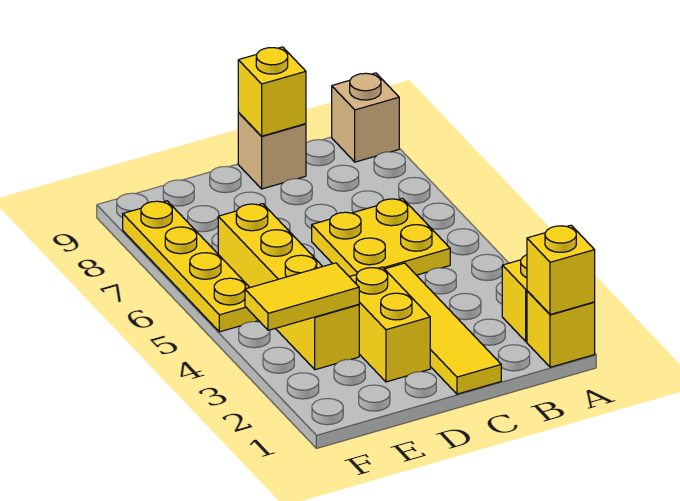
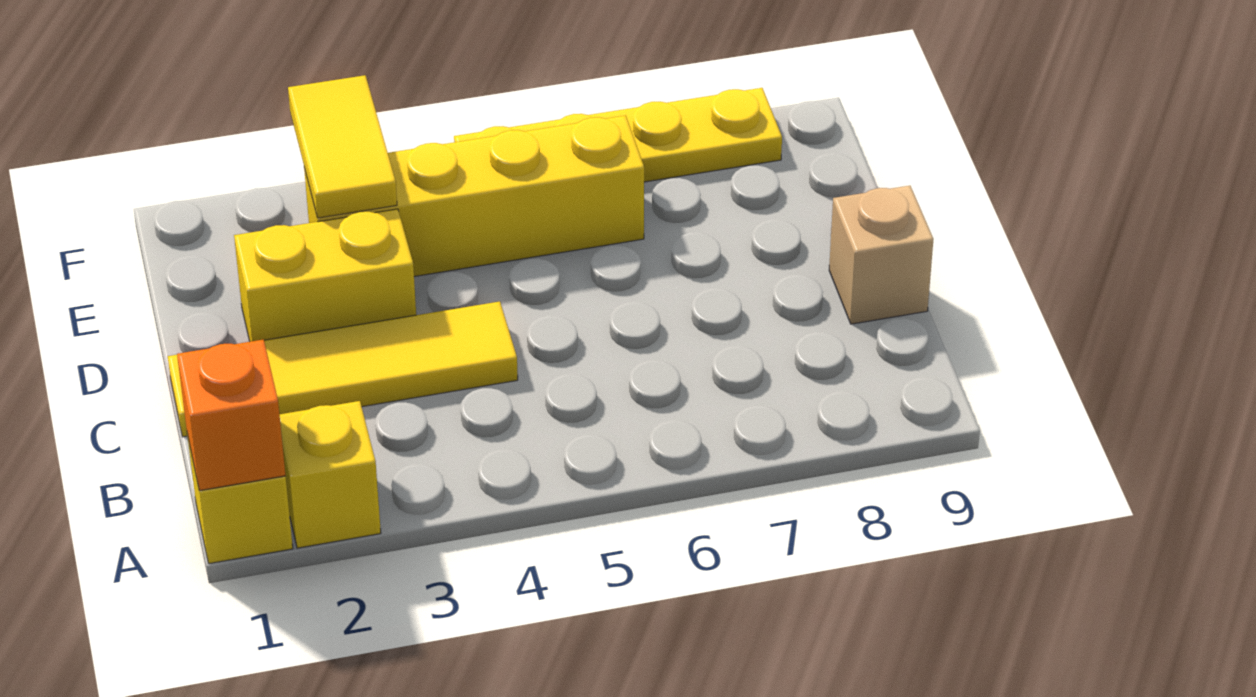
yellow brick A1 level 2 -> orange brick A1 level 2
tan brick A9 level 1 -> none
yellow plate B5:C6 level 1 -> none
yellow brick C9 level 2 -> none

